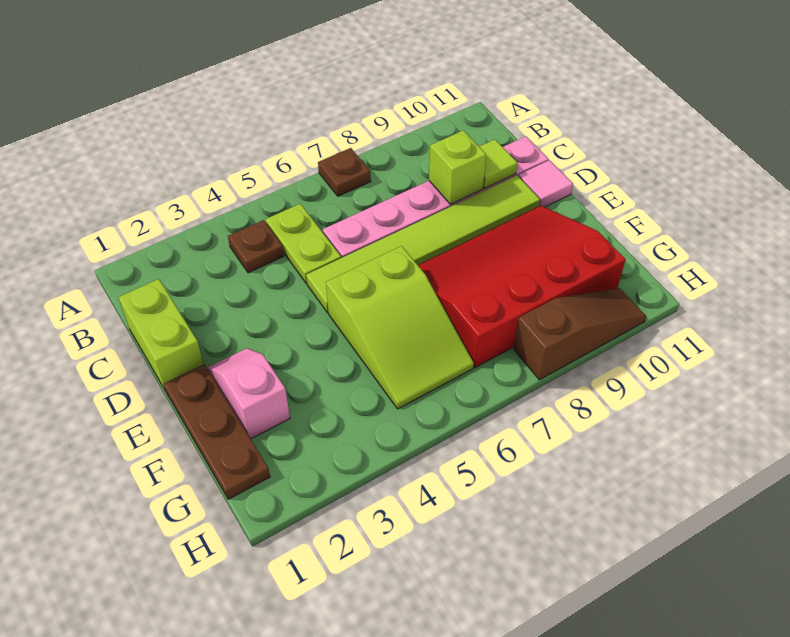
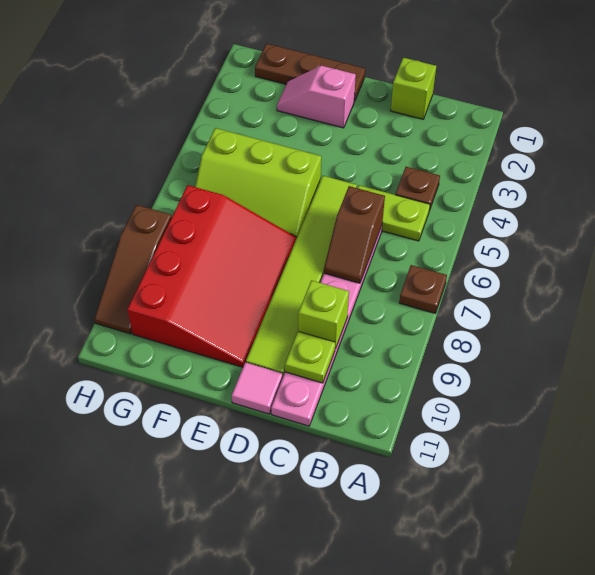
lime brick C1:D1 level 1 -> lime brick C1 level 1
none -> brown slope C6:C7 level 2 top 6
lime tile C10 level 2 -> lime plate C10 level 2
pink slope E2:F2 level 1 top F -> pink slope E2:F2 level 1 top E
lime slope E5:G6 level 1 top E -> lime slope E5:G6 level 1 top 5

